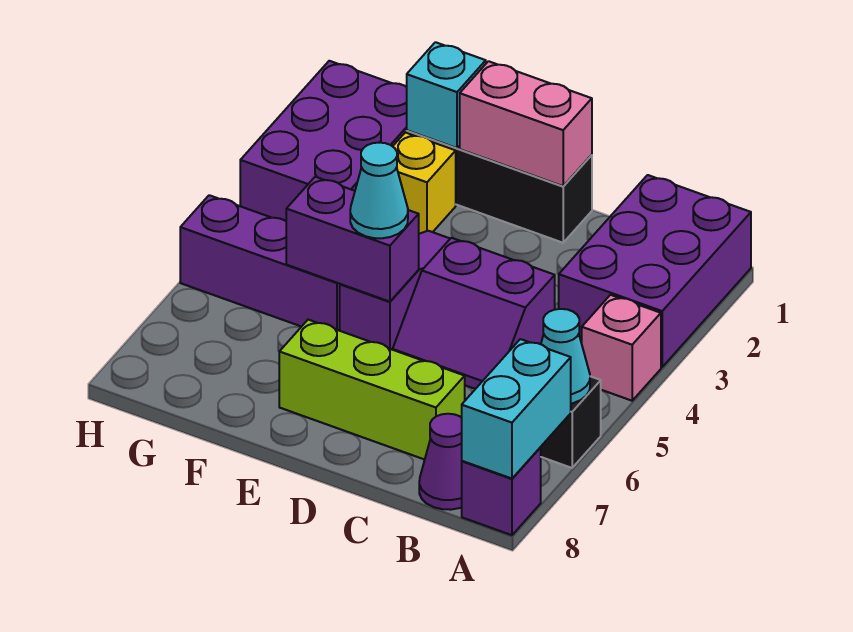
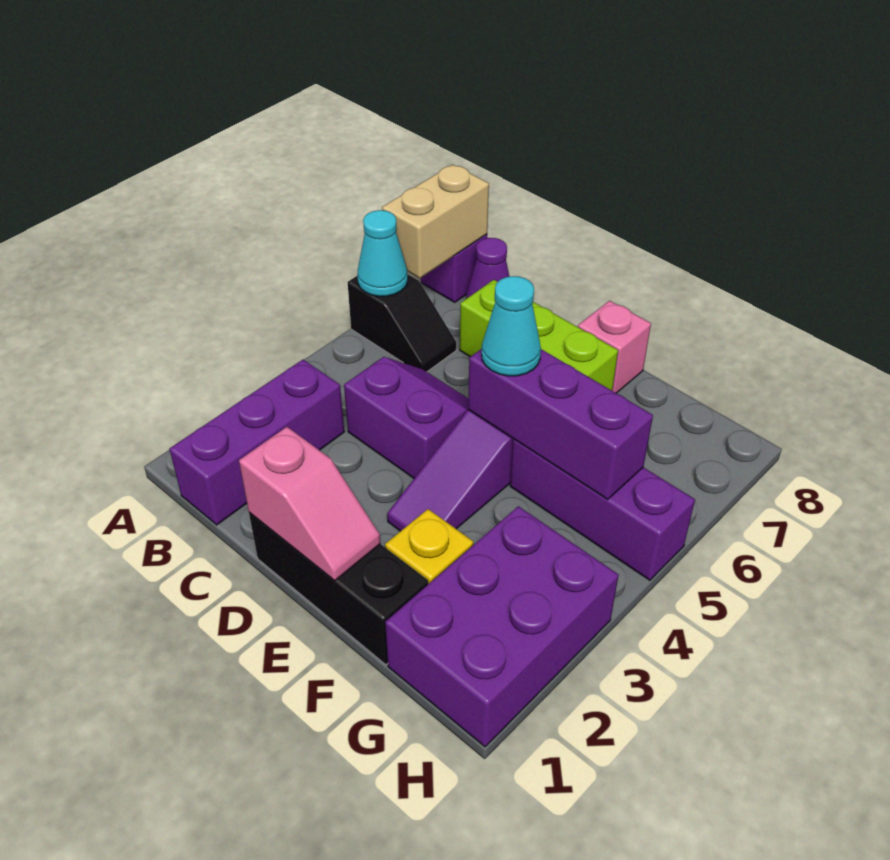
purple brick A1:B3 level 1 -> purple brick B1:B3 level 1
pink brick A4 level 1 -> pink brick E8 level 1
cyan brick A7:A8 level 2 -> tan brick A7:A8 level 2
pink brick D1:E1 level 2 -> pink slope D1:E1 level 2 top D
purple brick E5:F5 level 2 -> purple brick E5:G5 level 2
cyan brick F1 level 2 -> none

